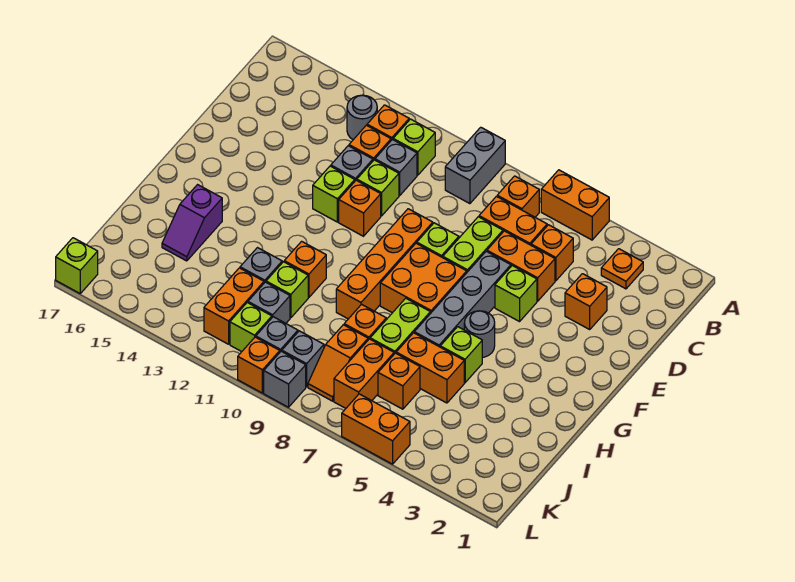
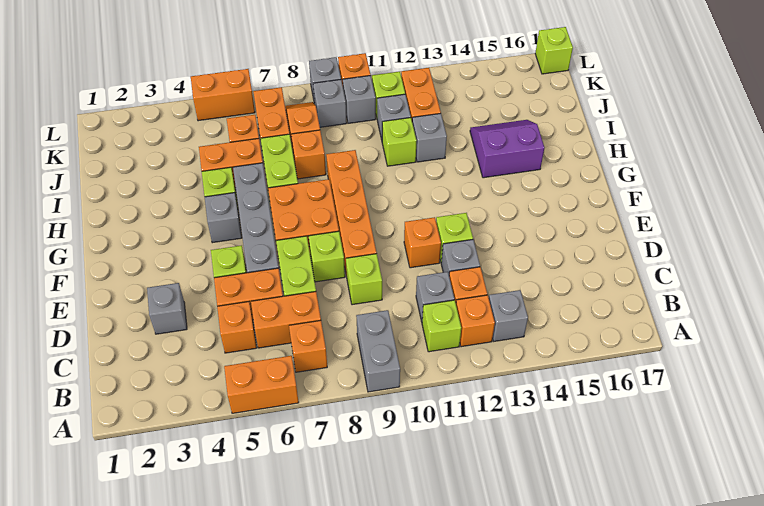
orange plate B3 level 1 -> none
grey round brick B13 level 1 -> grey brick B13 level 1
orange brick D3 level 1 -> grey brick D3 level 1
lime brick D11 level 1 -> lime brick D9 level 1
grey round brick G5 level 1 -> grey brick G5 level 1
orange brick H11 level 1 -> none
purple slope H15:I15 level 1 top H -> purple slope H14:I15 level 1 top H

